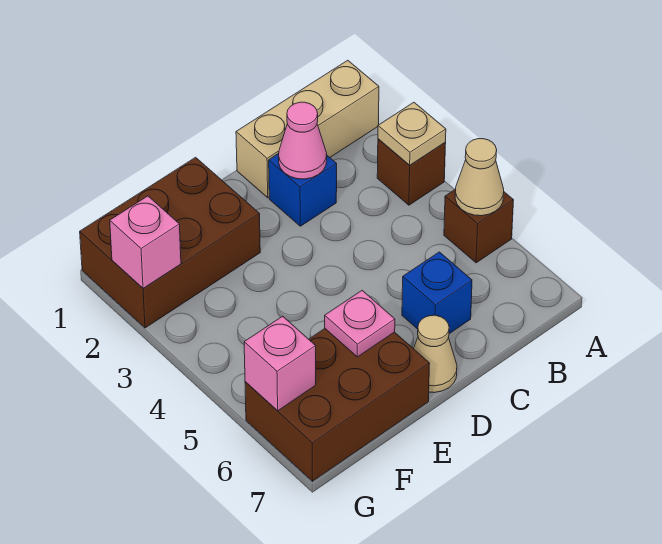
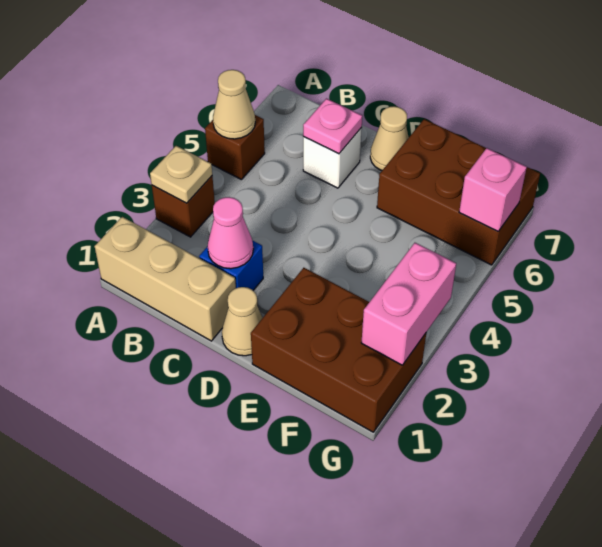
blue brick C6 level 1 -> white brick C6 level 1
none -> tan cone D1 level 1
pink plate E6 level 2 -> pink plate C6 level 2
pink brick G2 level 2 -> pink brick G2:G3 level 2

